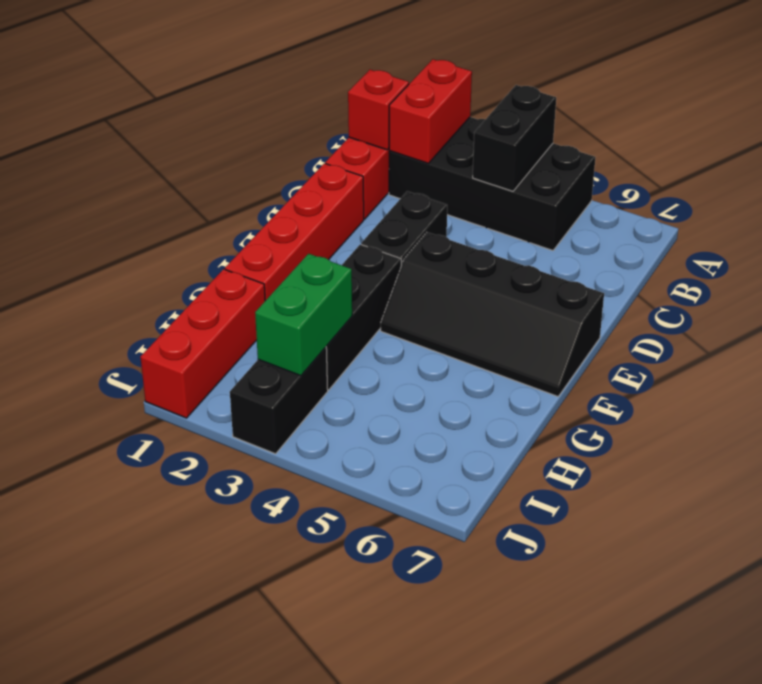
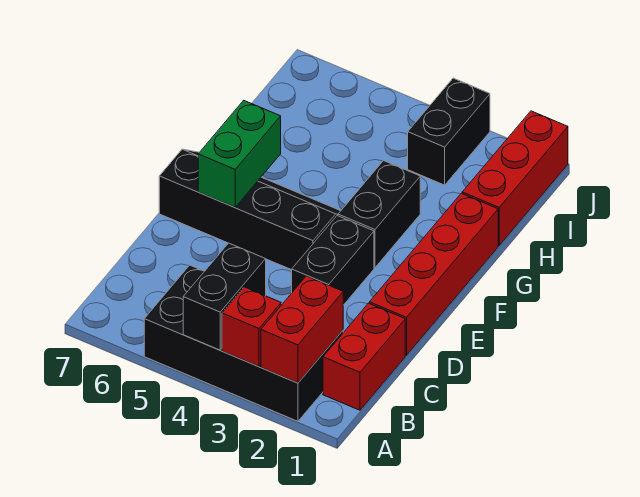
red brick B1 level 2 -> red brick A3 level 2
black brick F3:H3 level 1 -> black brick F3:G3 level 1
green brick H3:I3 level 2 -> green brick E6:F6 level 2

